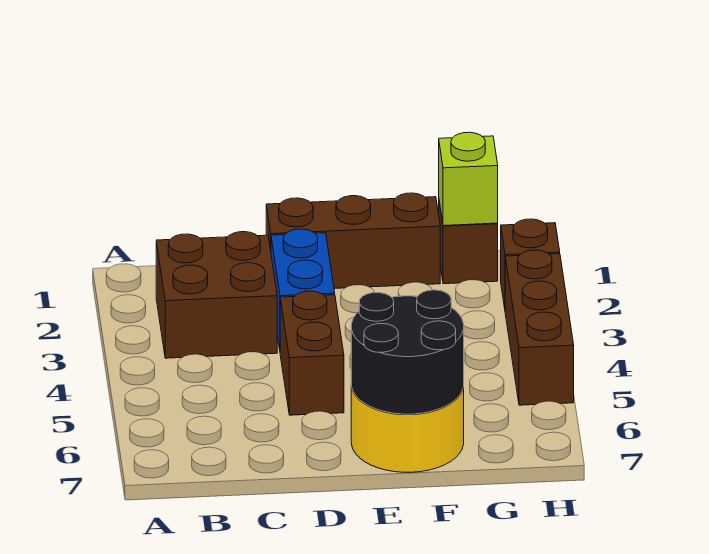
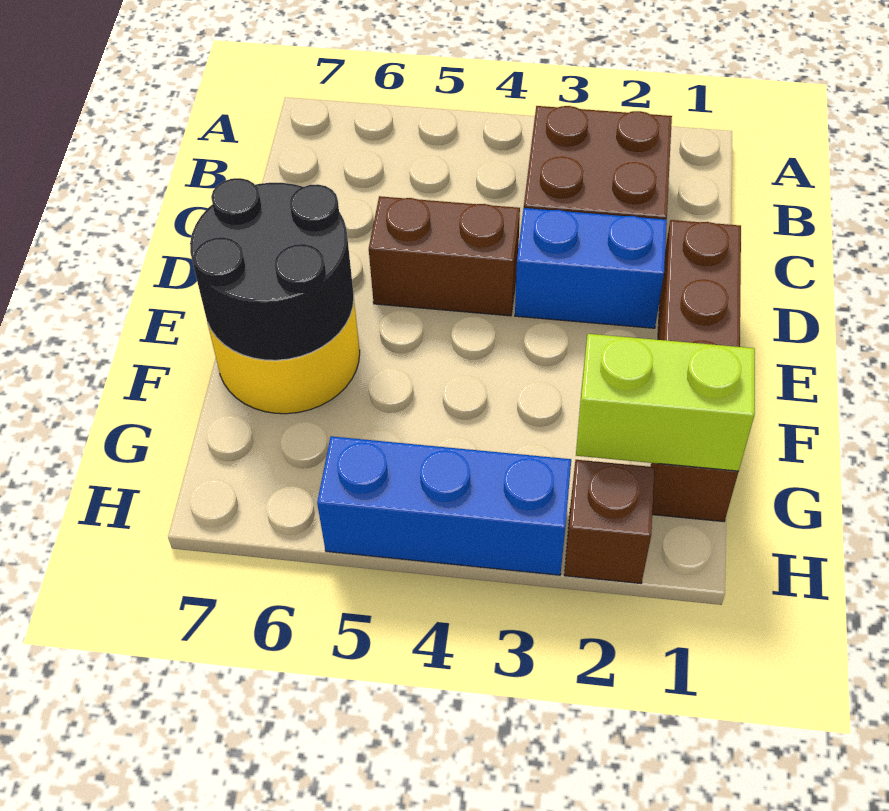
lime brick G1 level 2 -> lime brick G1:G2 level 2
brown brick H3:H5 level 1 -> blue brick H3:H5 level 1

